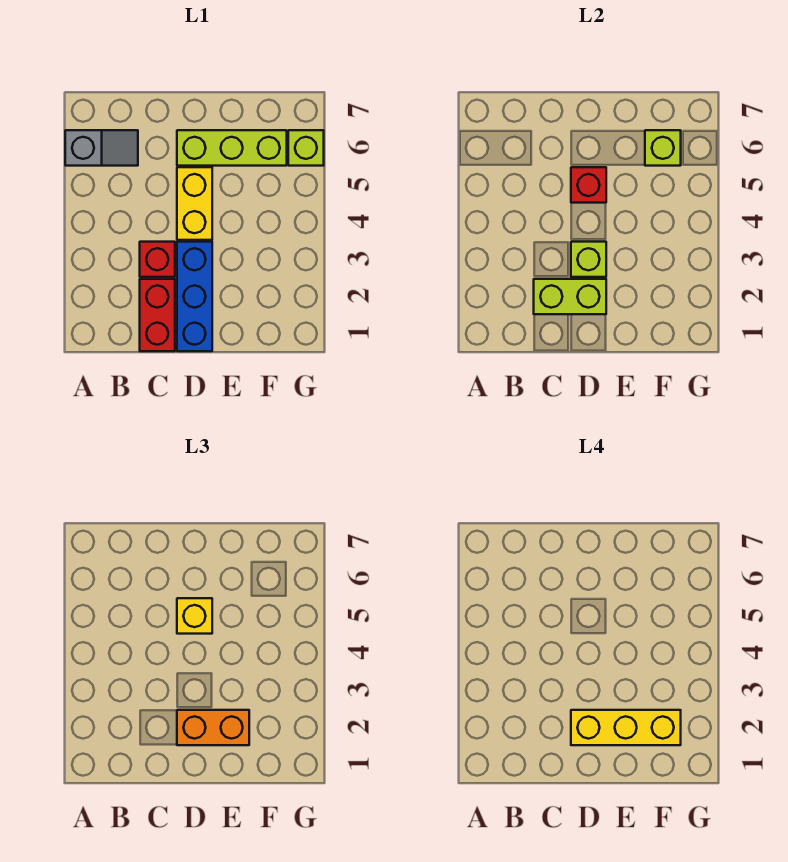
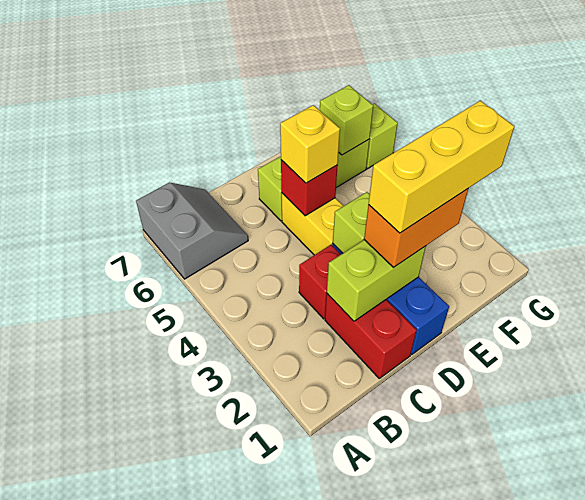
grey slope A6:B6 level 1 top A -> grey slope A6:B7 level 1 top A

